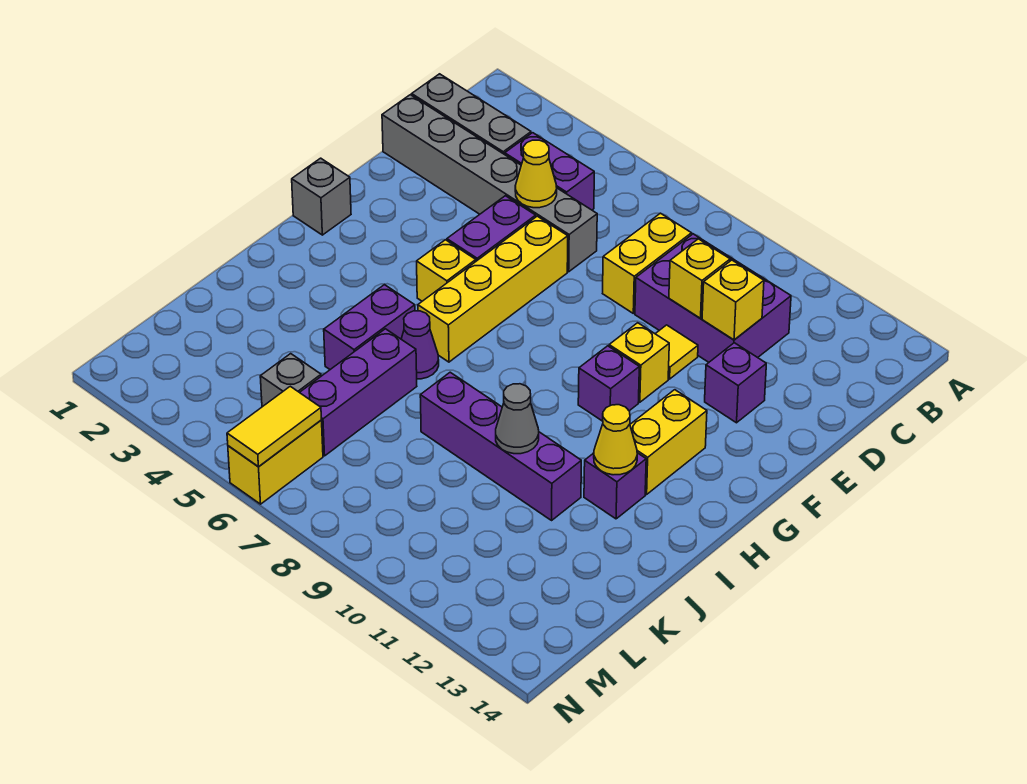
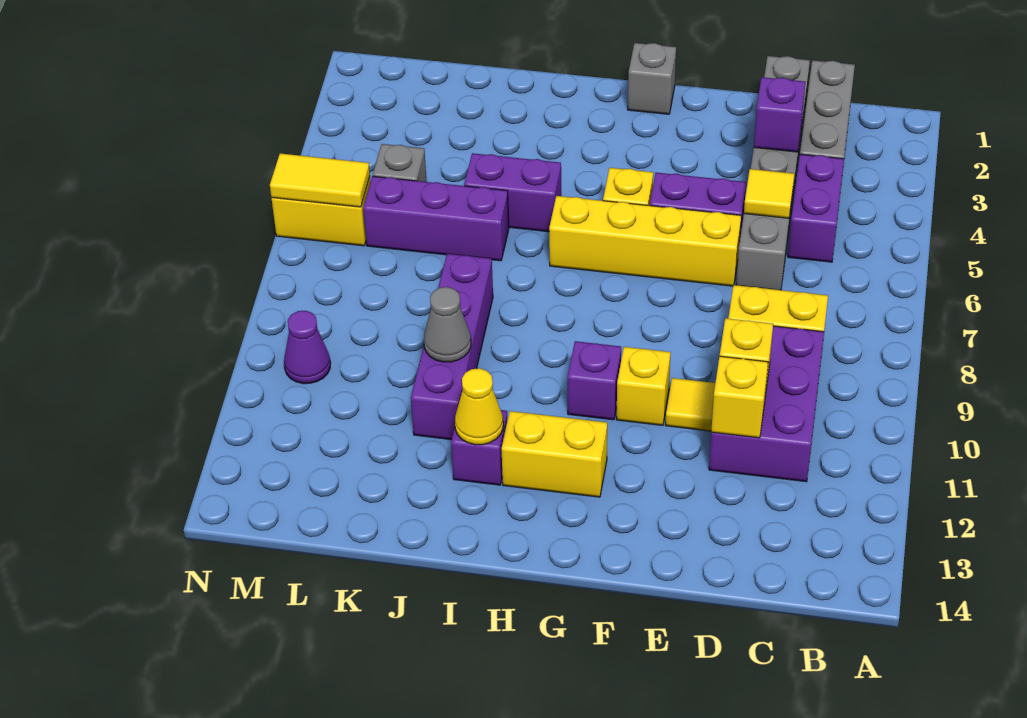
yellow cone D5 level 2 -> yellow tile D5 level 2
purple brick E12 level 1 -> purple brick D3 level 2
purple cone I6 level 1 -> purple cone M10 level 1

